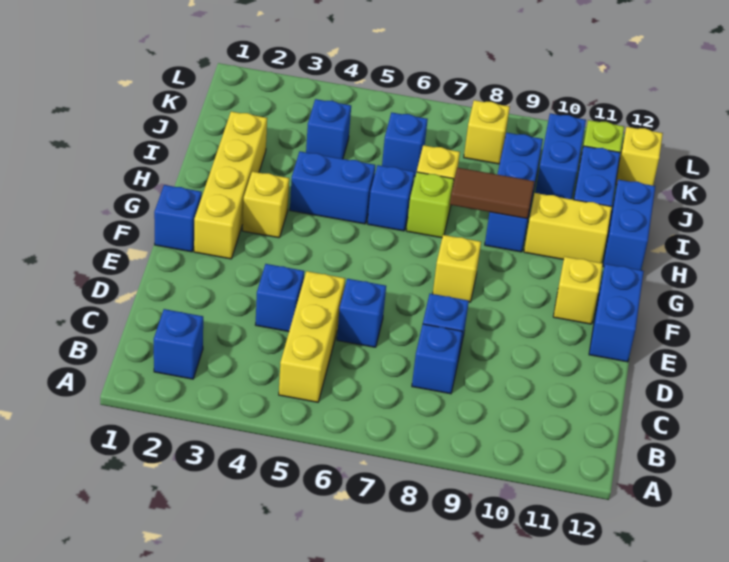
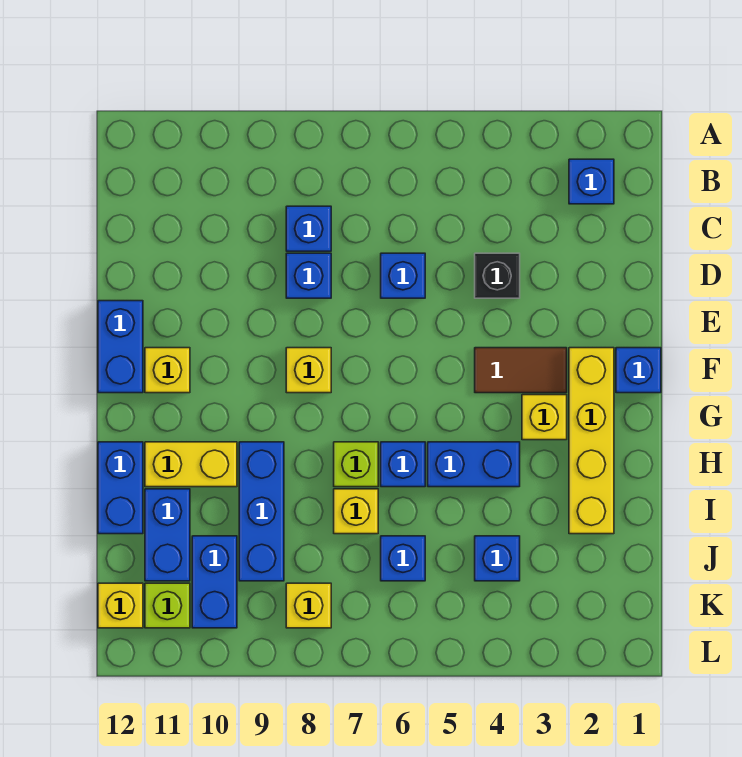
yellow brick B5:D5 level 1 -> none
blue brick D4 level 1 -> black brick D4 level 1
brown tile H8:H9 level 2 -> brown tile F3:F4 level 1

